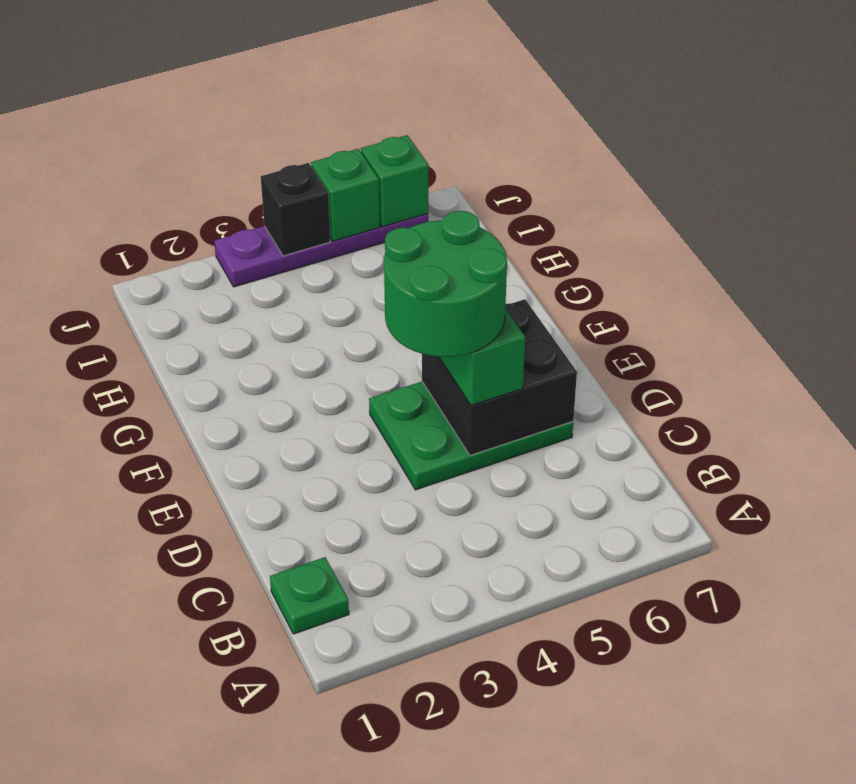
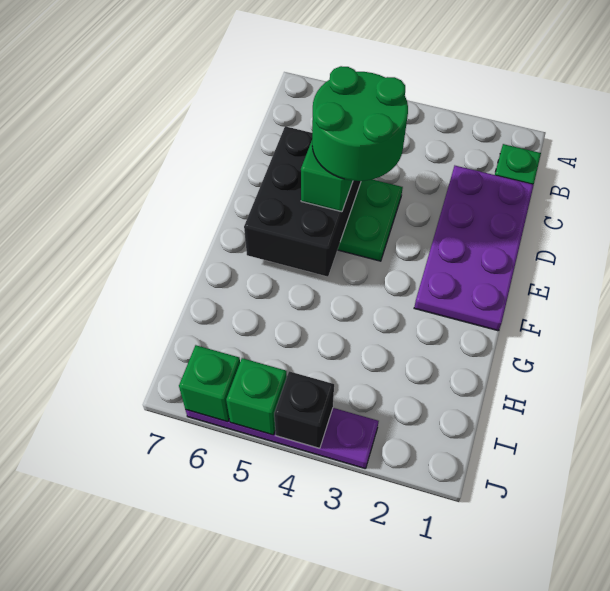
none -> purple plate C1:F2 level 1
black brick D5:E6 level 2 -> black brick D5:F6 level 2

